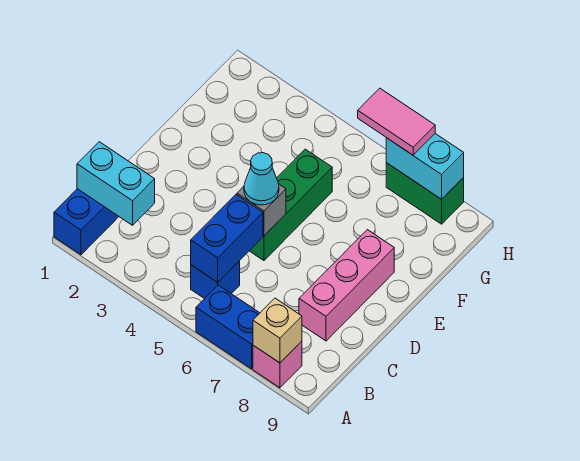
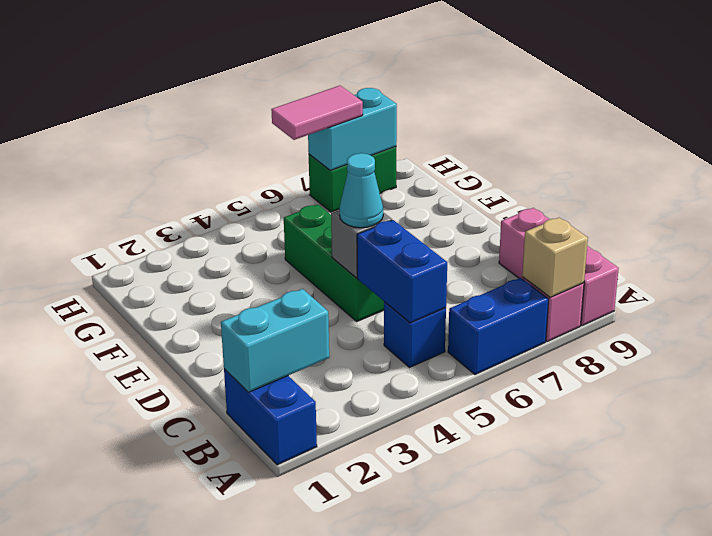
pink brick C8:E8 level 1 -> pink brick A9:C9 level 1

